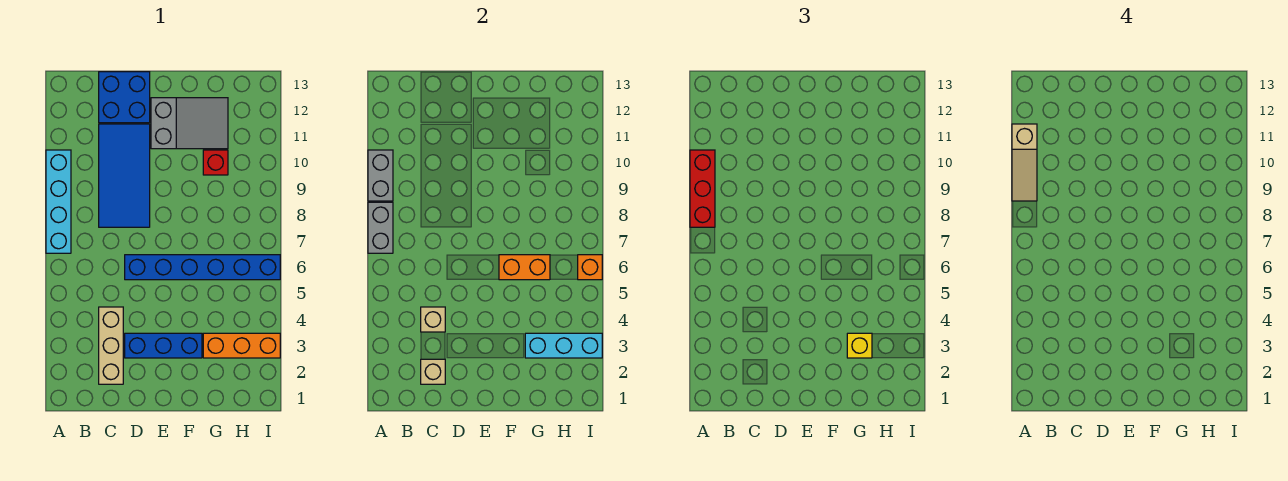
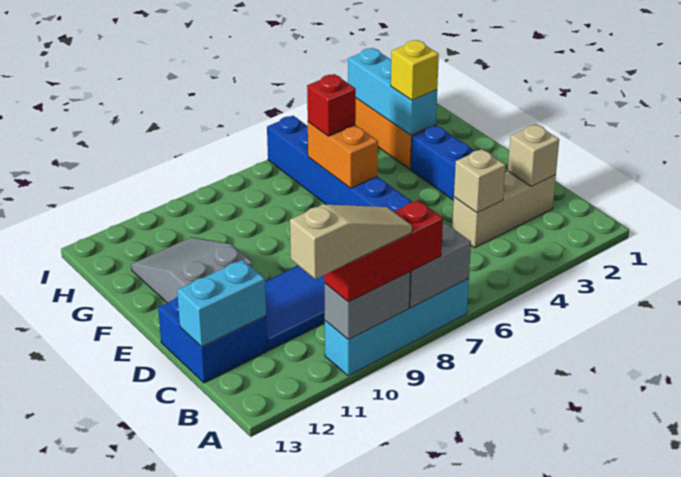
none -> cyan brick C12:C13 level 2
red brick G10 level 1 -> red brick G6 level 3
orange brick I6 level 2 -> none

